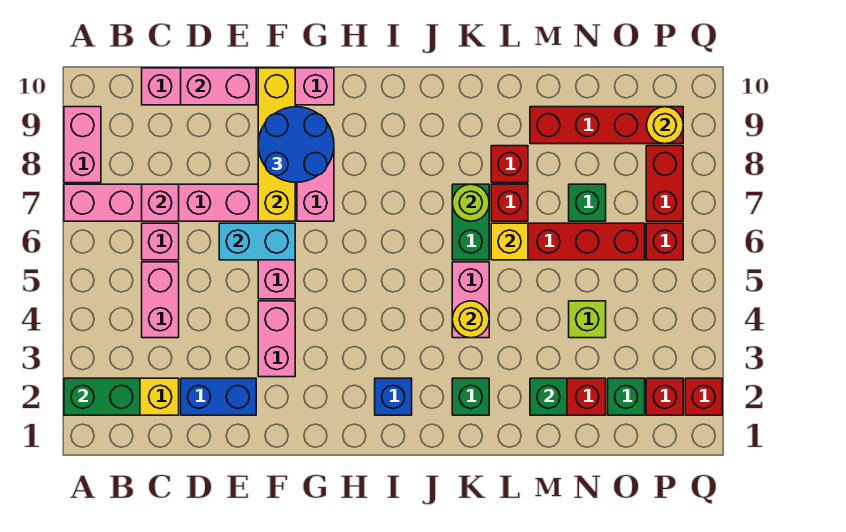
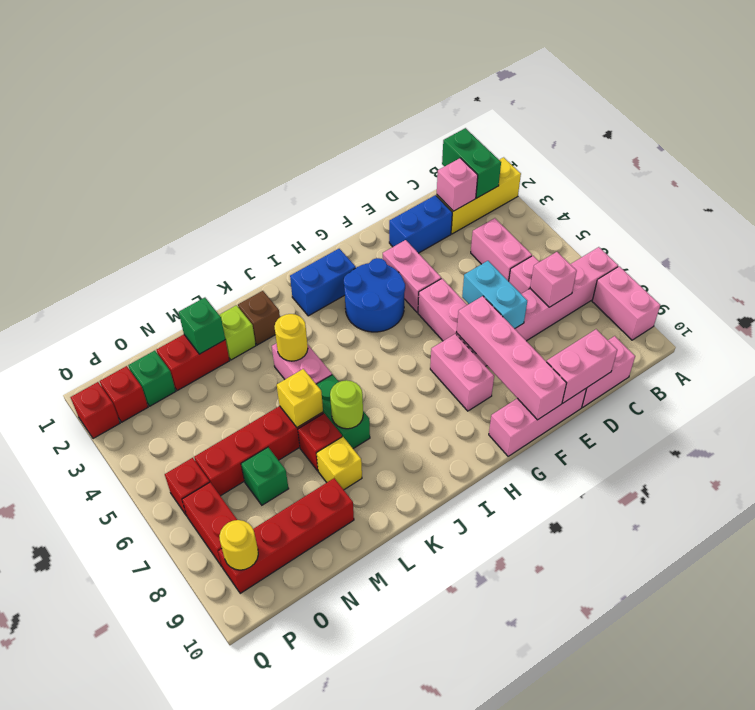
green brick A2:B2 level 2 -> green brick B1:B2 level 2
none -> pink brick C2 level 2
cyan brick E6:F6 level 2 -> cyan brick E6:E7 level 2
yellow brick F7:F10 level 2 -> pink brick F7:F10 level 2
blue round brick F8:G9 level 3 -> blue round brick G3:H4 level 1
blue brick I2 level 1 -> blue brick H2:I2 level 1
green brick K2 level 1 -> brown brick K2 level 1
red brick L8 level 1 -> yellow brick L8 level 1
lime brick N4 level 1 -> lime brick L2 level 1

